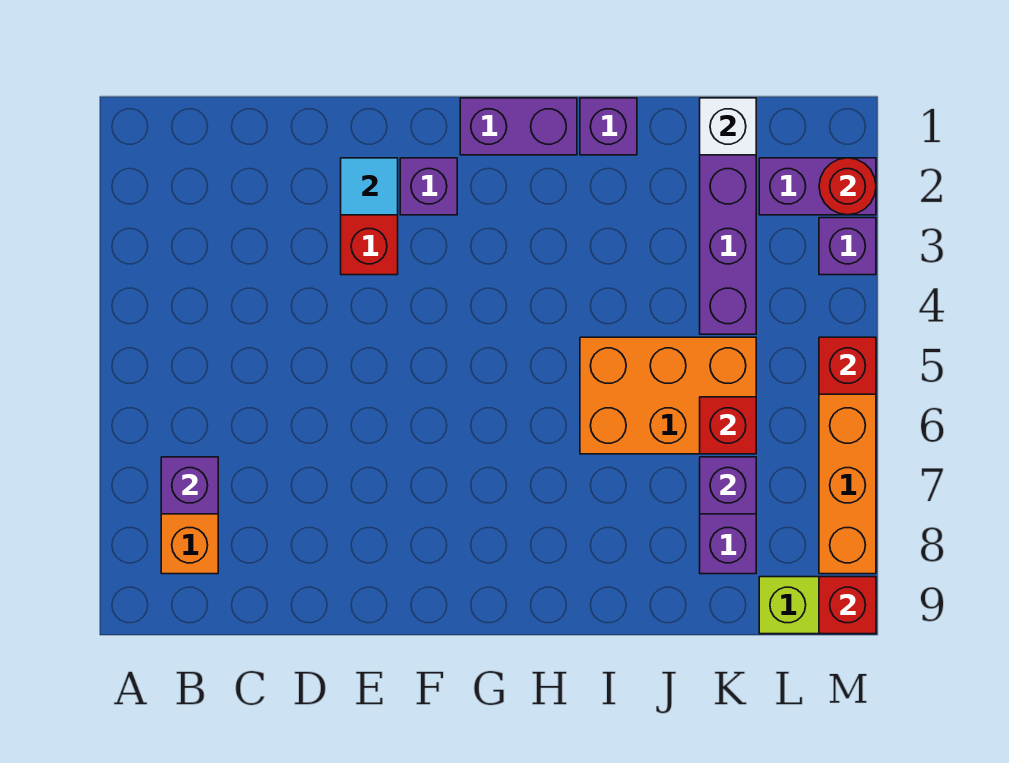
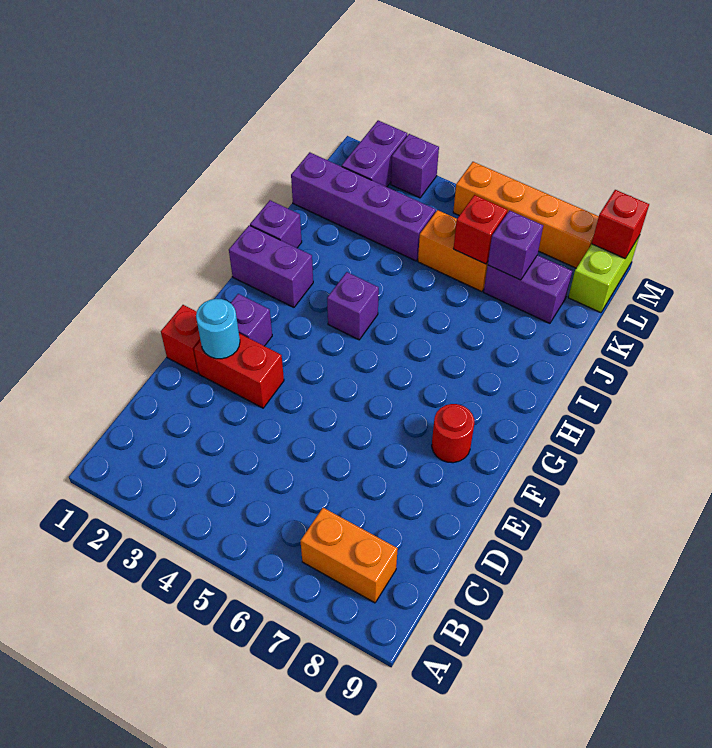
purple brick B7 level 2 -> purple brick H4 level 1
cyan tile E2 level 2 -> cyan round brick E2 level 2
purple brick G1:H1 level 1 -> purple brick H1:H2 level 1
orange brick I5:K6 level 1 -> orange brick K5:K6 level 1
white brick K1 level 2 -> none
red round brick M2 level 2 -> red round brick F8 level 1
red brick M5 level 2 -> red brick E1 level 1

